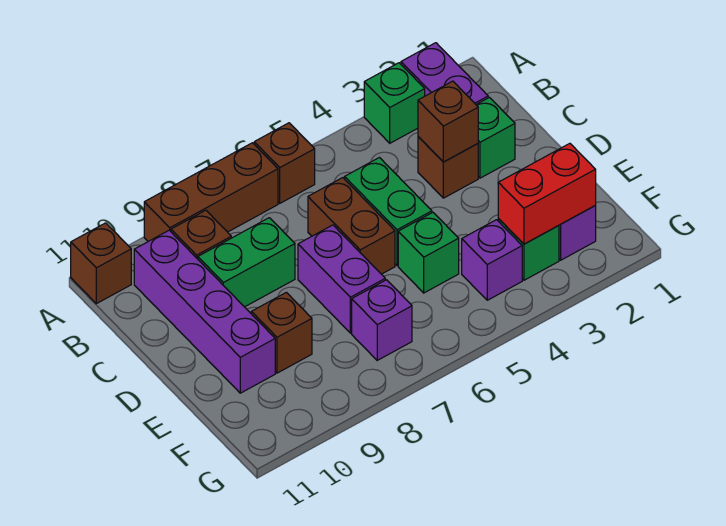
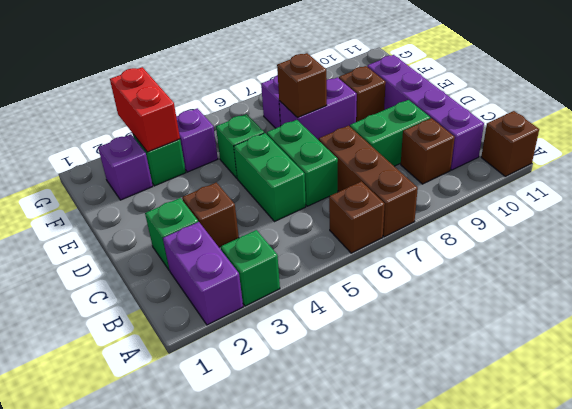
brown brick A7:A9 level 1 -> brown brick A7:C7 level 1
brown brick C3 level 2 -> brown brick E7 level 2
brown brick C6:D6 level 1 -> green brick C6:D6 level 1
purple brick D7:E7 level 1 -> purple brick E7:E8 level 1
red brick F2:F3 level 2 -> red brick F3:G3 level 2

